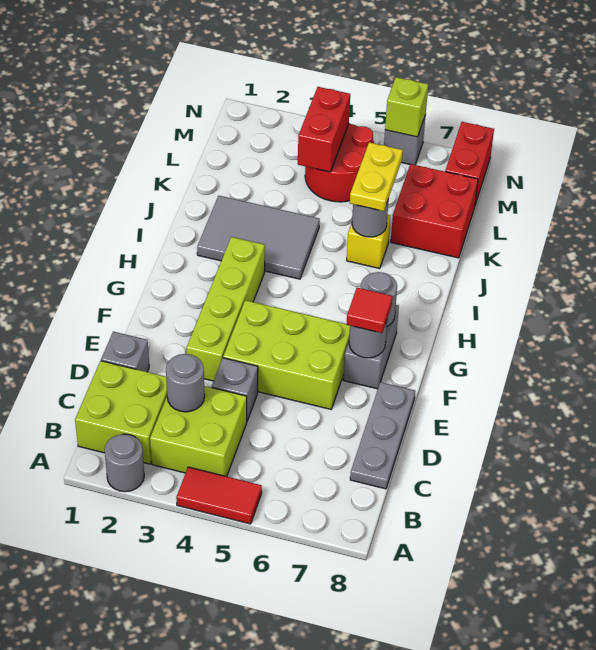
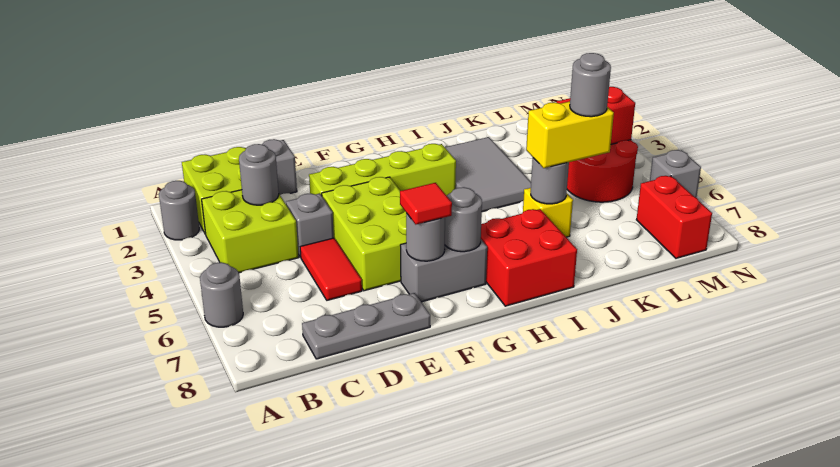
red tile A4:A5 level 1 -> red tile D5:D6 level 1
none -> grey round brick A6 level 1
yellow plate J6:K6 level 3 -> yellow brick J6:K6 level 3
none -> grey round brick K6 level 4
red brick K7:L8 level 1 -> red brick H7:I8 level 1
red brick M8:N8 level 1 -> red brick M7:M8 level 1
lime brick N6 level 2 -> none

